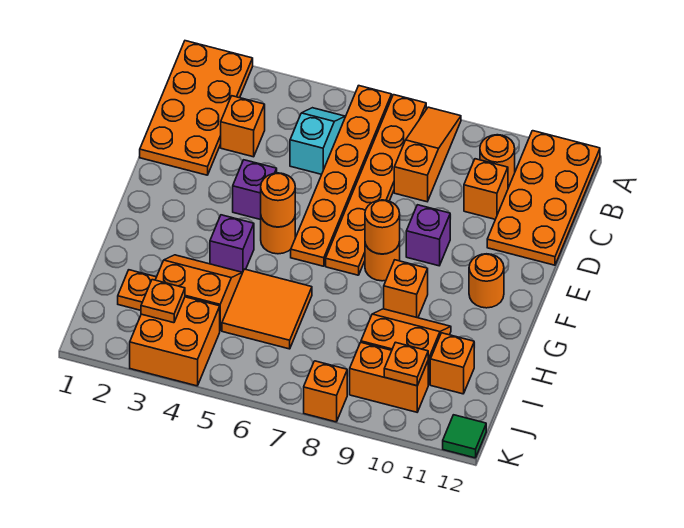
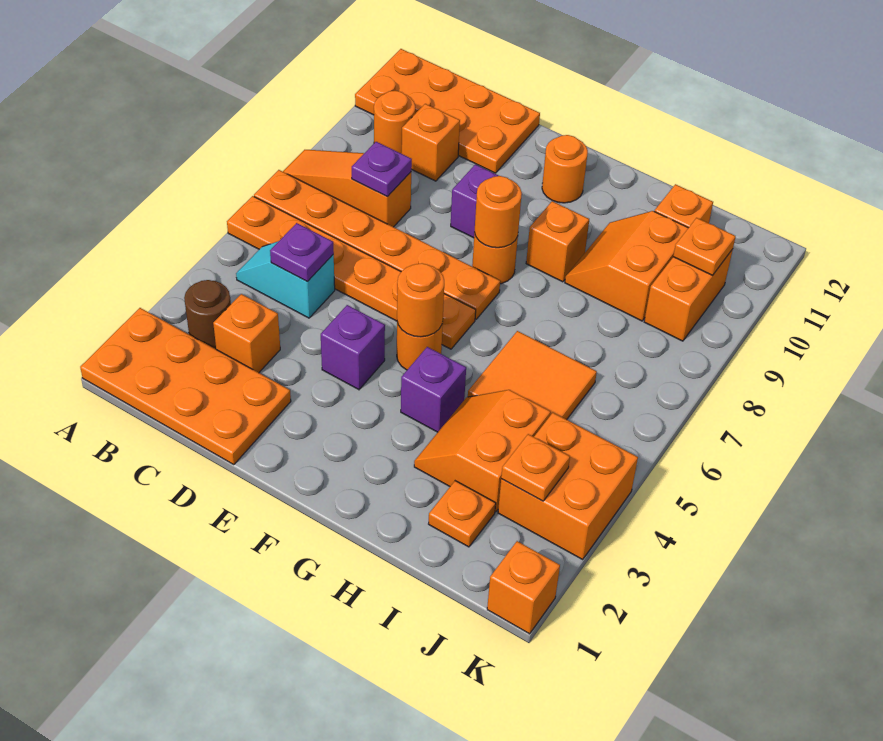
none -> brown round brick B3 level 1
none -> purple plate C5 level 2
none -> purple plate C8 level 2
orange brick K8 level 1 -> orange brick K1 level 1
green tile K12 level 1 -> none

